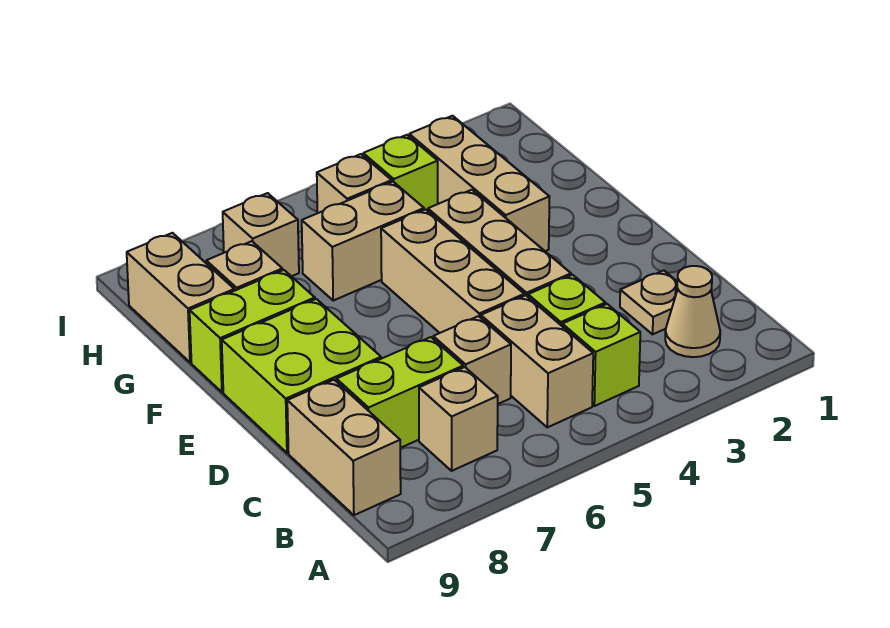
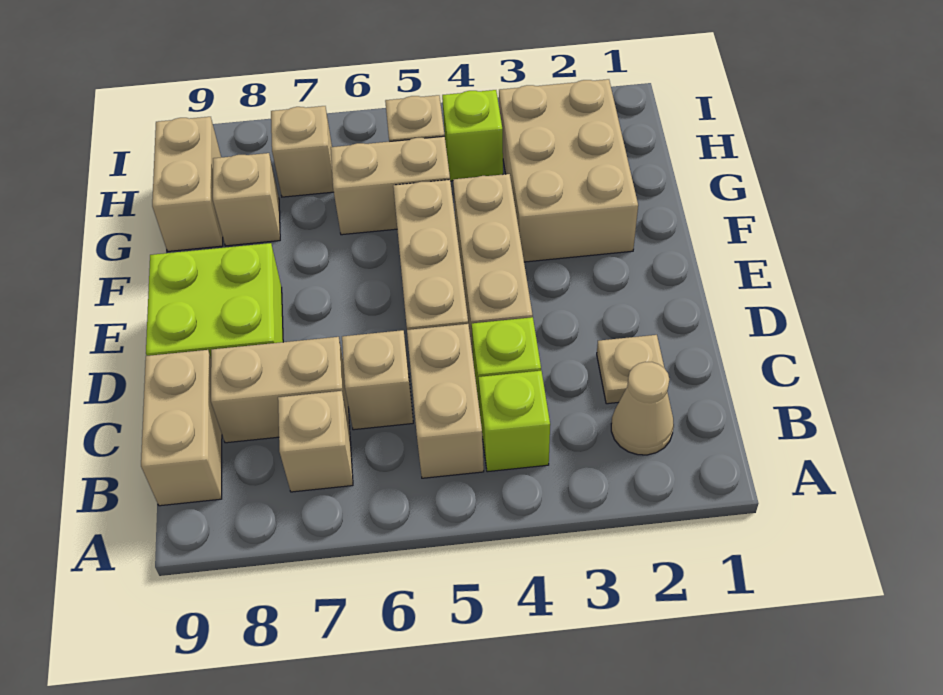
lime brick C7:C8 level 1 -> tan brick C7:C8 level 1
tan brick F3:H3 level 1 -> tan brick F2:H3 level 1
lime brick F8:F9 level 1 -> none

